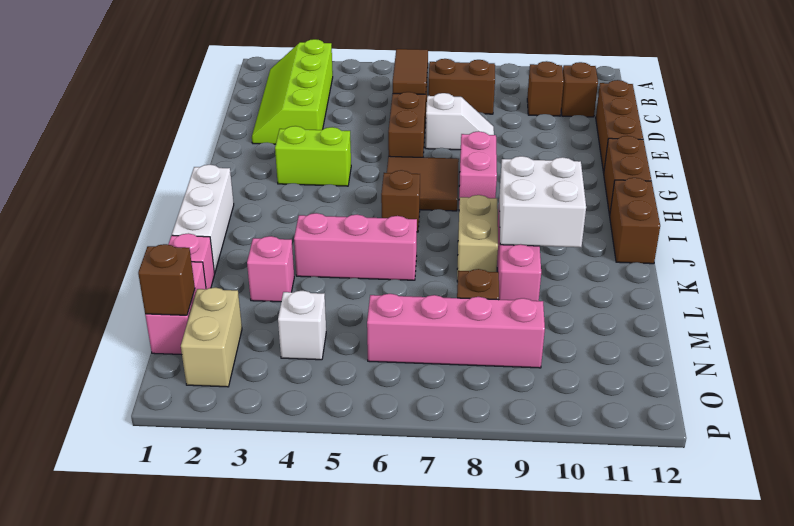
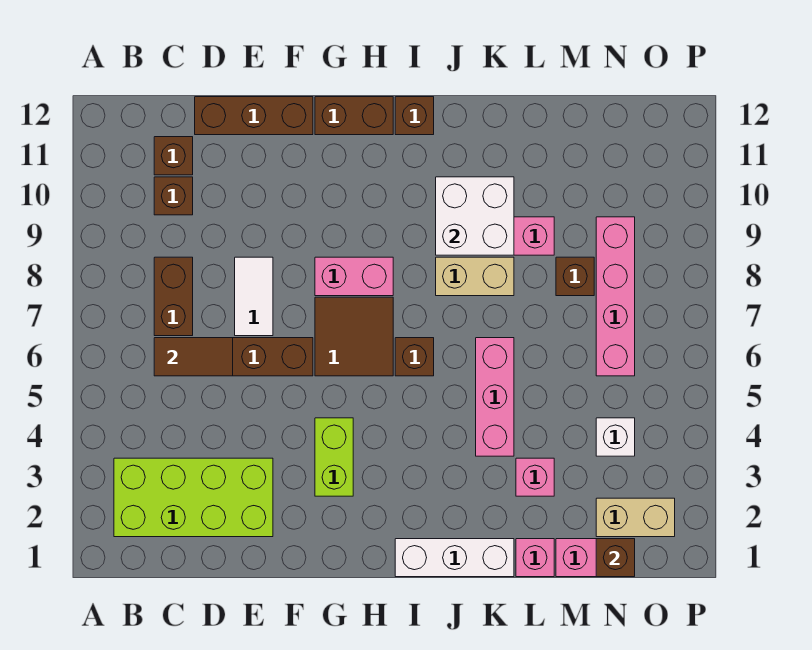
lime slope B2:E3 level 1 top 3 -> lime brick B2:E3 level 1
white slope E7:E8 level 1 top 7 -> white tile E7:E8 level 1
brown brick I12:J12 level 1 -> brown brick I12 level 1

